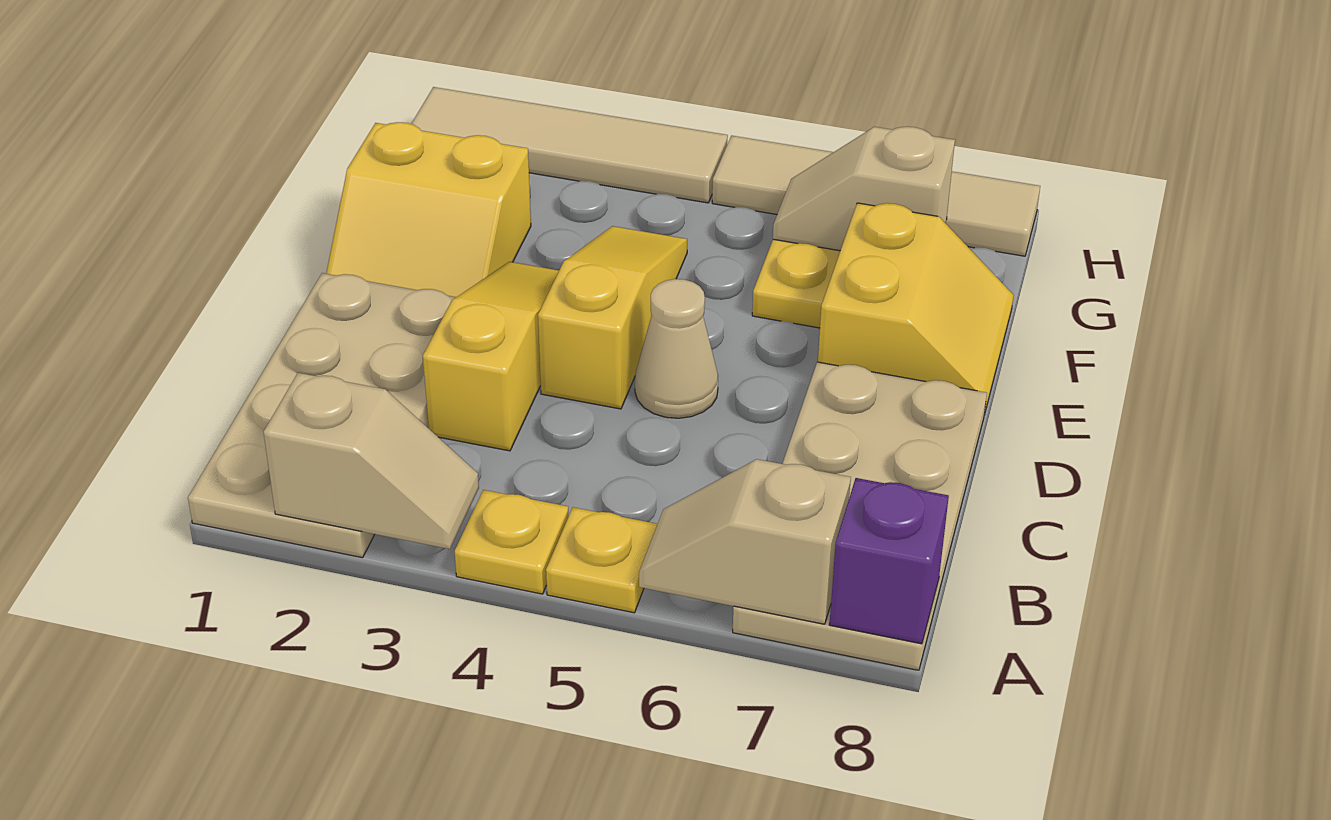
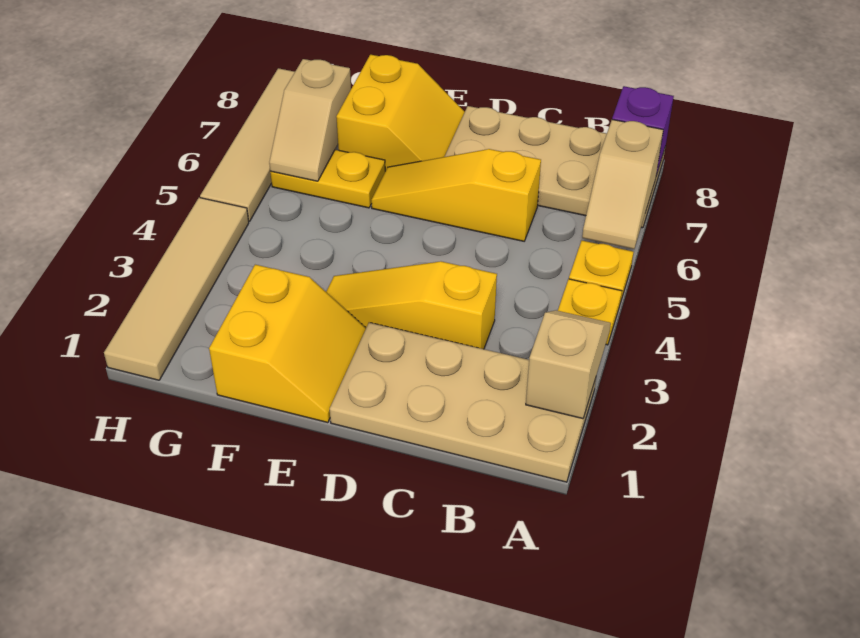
yellow slope D4:F4 level 1 top D -> yellow slope C6:E6 level 1 top C
tan cone D5 level 1 -> none
yellow slope E7:F8 level 1 top 7 -> yellow slope E7:F8 level 1 top F

